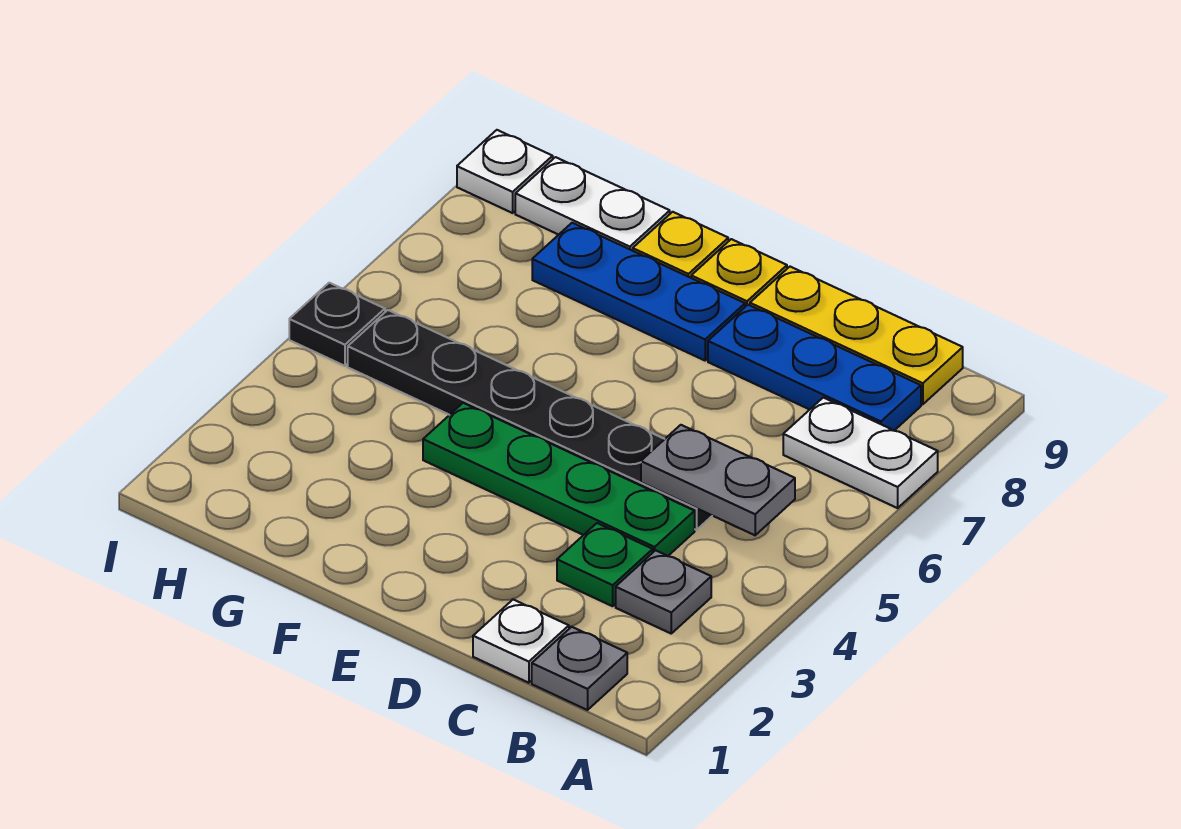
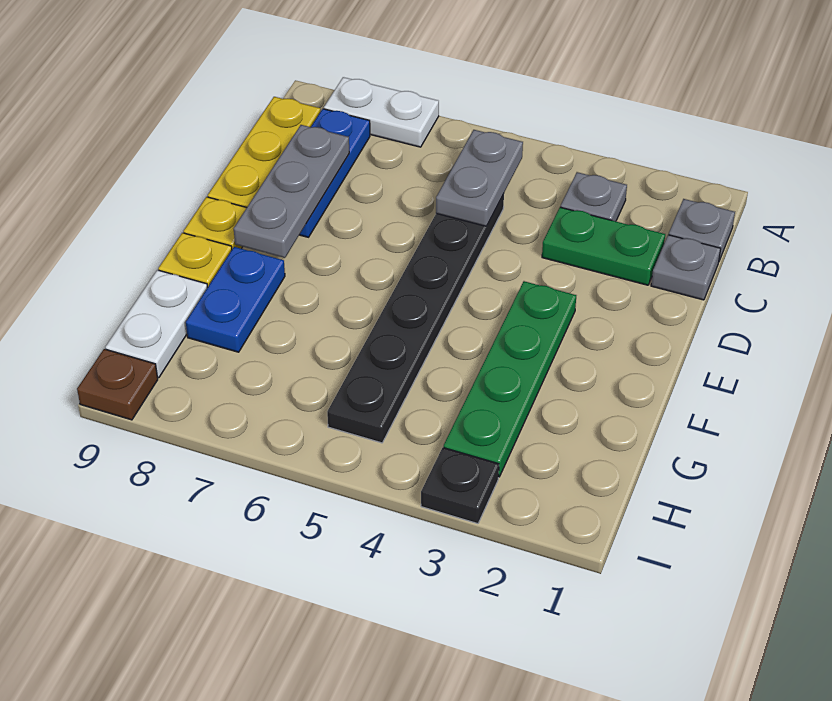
white plate A7:B7 level 1 -> white plate A7:A8 level 1
white plate C1 level 1 -> grey plate C1 level 1
green plate C3 level 1 -> green plate C2:C3 level 1
green plate C4:F4 level 1 -> green plate E3:H3 level 1
none -> grey plate C8:E8 level 2
blue plate E8:G8 level 1 -> blue plate F8:G8 level 1
black plate I5 level 1 -> black plate I3 level 1
white plate I9 level 1 -> brown plate I9 level 1

